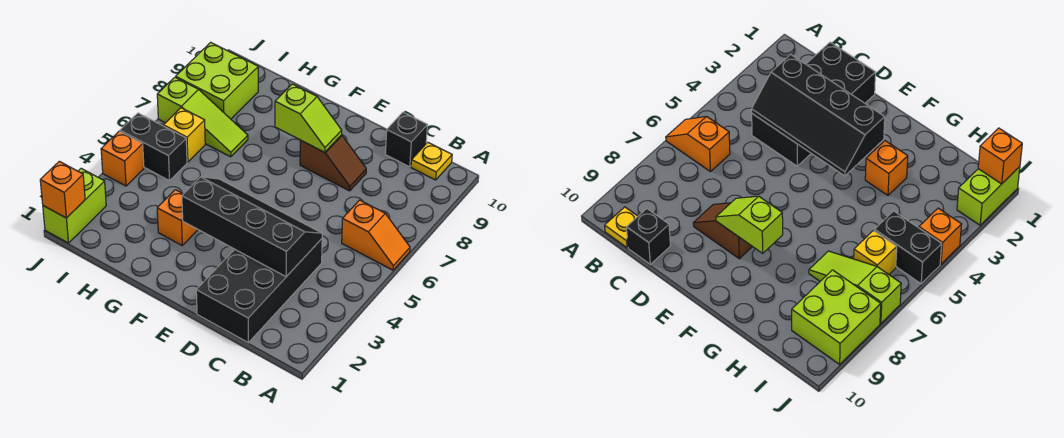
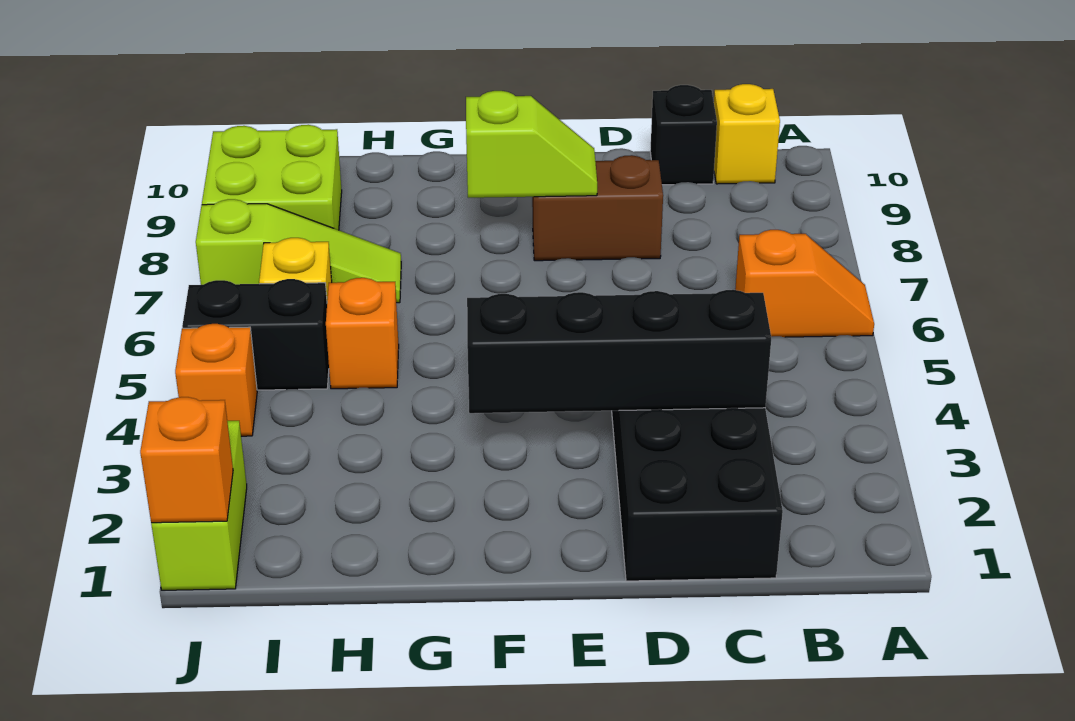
yellow plate B10 level 1 -> yellow brick B10 level 1
brown slope D8:E8 level 1 top E -> brown brick D8:E8 level 1
orange brick G3 level 1 -> orange brick H5 level 1

